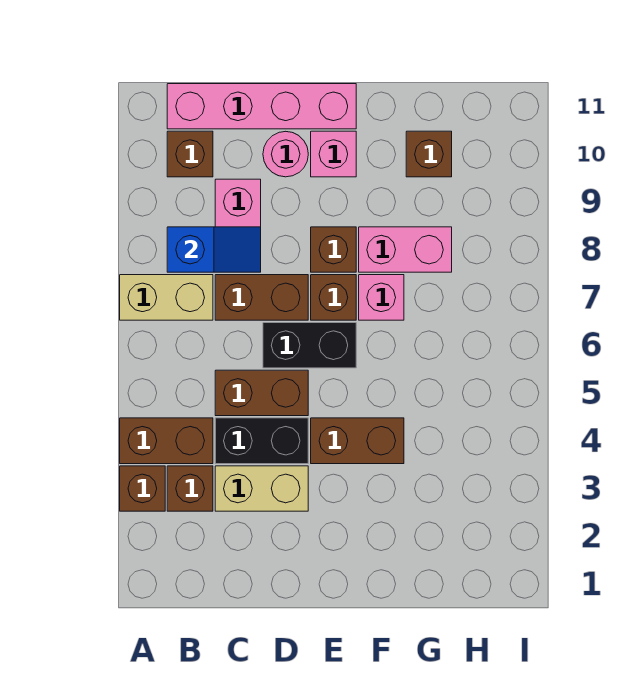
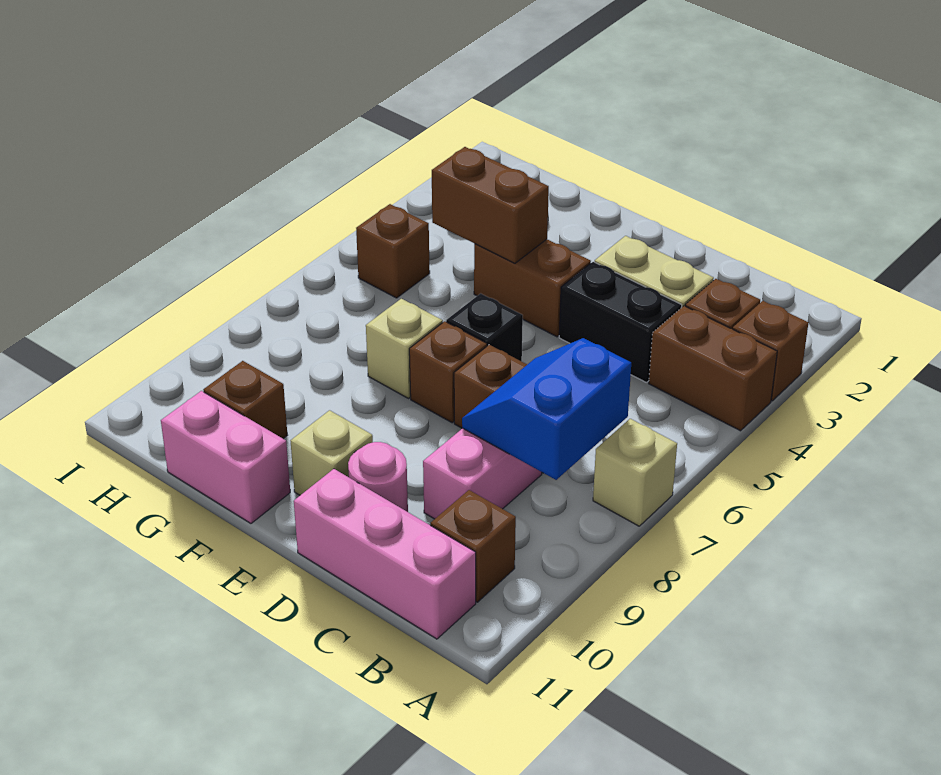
tan brick A7:B7 level 1 -> tan brick A7 level 1
blue slope B8:C8 level 2 top B -> blue slope B7:C8 level 2 top B
pink brick B11:E11 level 1 -> pink brick B11:D11 level 1
brown brick C5:D5 level 1 -> brown brick F4:G4 level 2
black brick D6:E6 level 1 -> black brick E6 level 1
brown brick E8 level 1 -> brown brick H5 level 1
pink brick E10 level 1 -> tan brick E10 level 1
pink brick F7 level 1 -> tan brick F7 level 1
pink brick F8:G8 level 1 -> pink brick F11:G11 level 1

